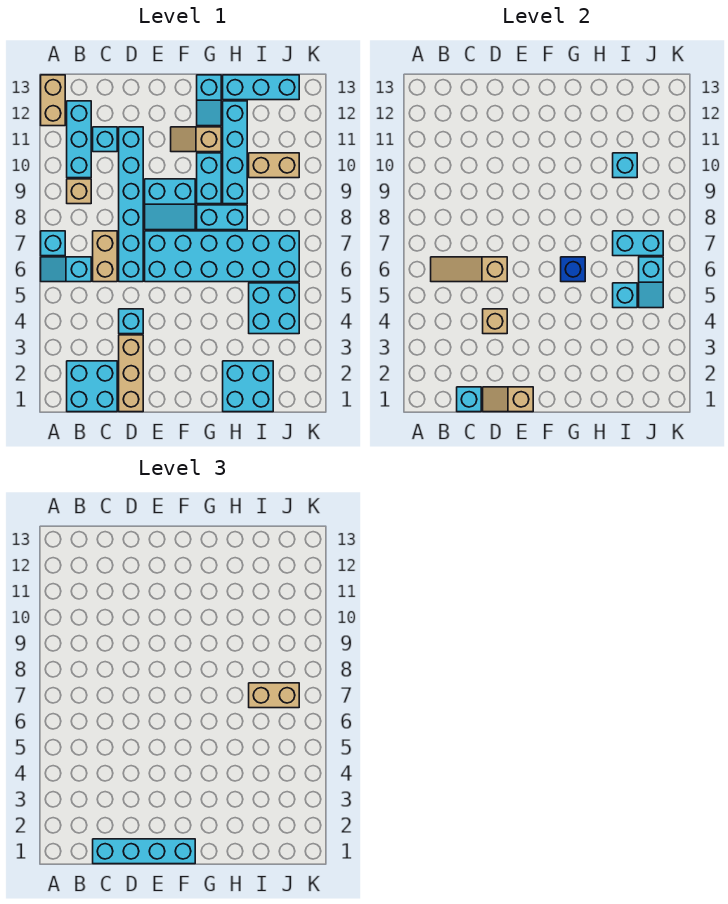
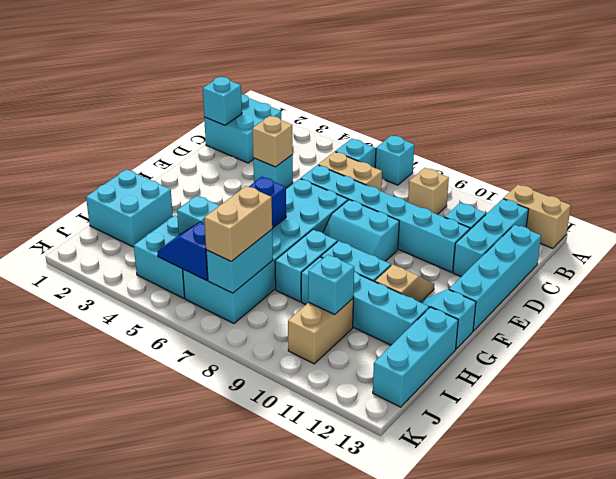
tan slope B6:D6 level 2 top D -> none
cyan brick B10:B12 level 1 -> cyan brick B12:D12 level 1
cyan brick C1:F1 level 3 -> cyan brick C13:F13 level 1
tan brick D1:D3 level 1 -> none
tan slope D1:E1 level 2 top E -> none
cyan slope E8:F9 level 1 top 9 -> cyan slope E8:F9 level 1 top E
cyan slope J5:J6 level 2 top 6 -> blue slope J5:J6 level 2 top 6

